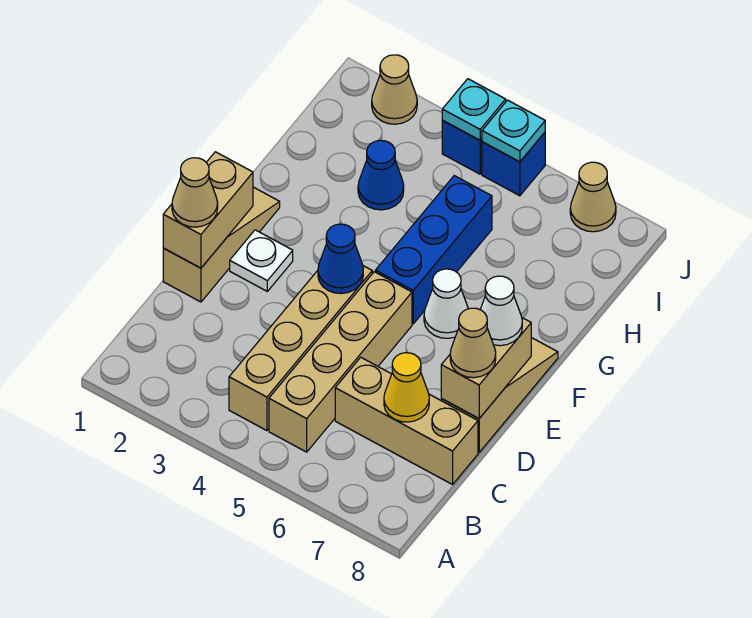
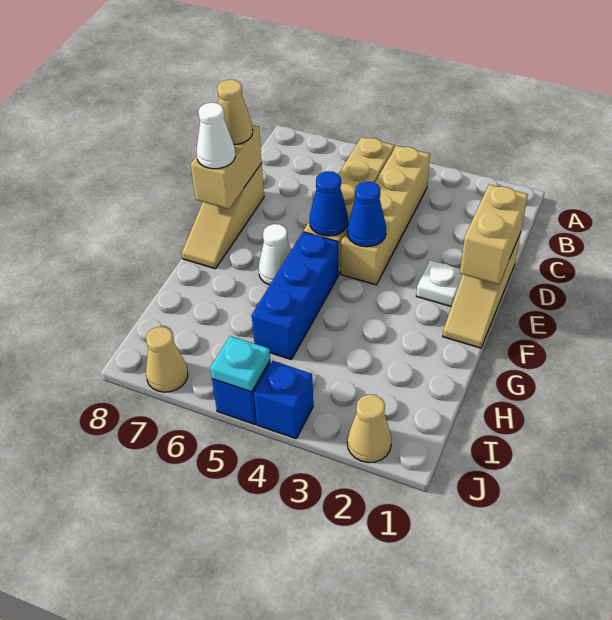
tan brick C6:C8 level 1 -> none
yellow cone C7 level 2 -> none
tan cone D1 level 3 -> none
blue cone H3 level 1 -> blue cone E5 level 2
cyan plate J4 level 2 -> none

